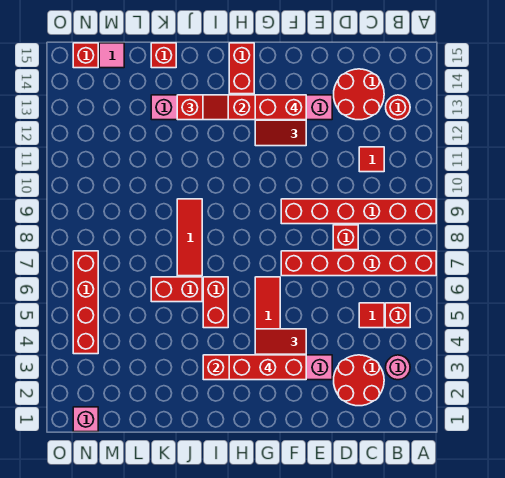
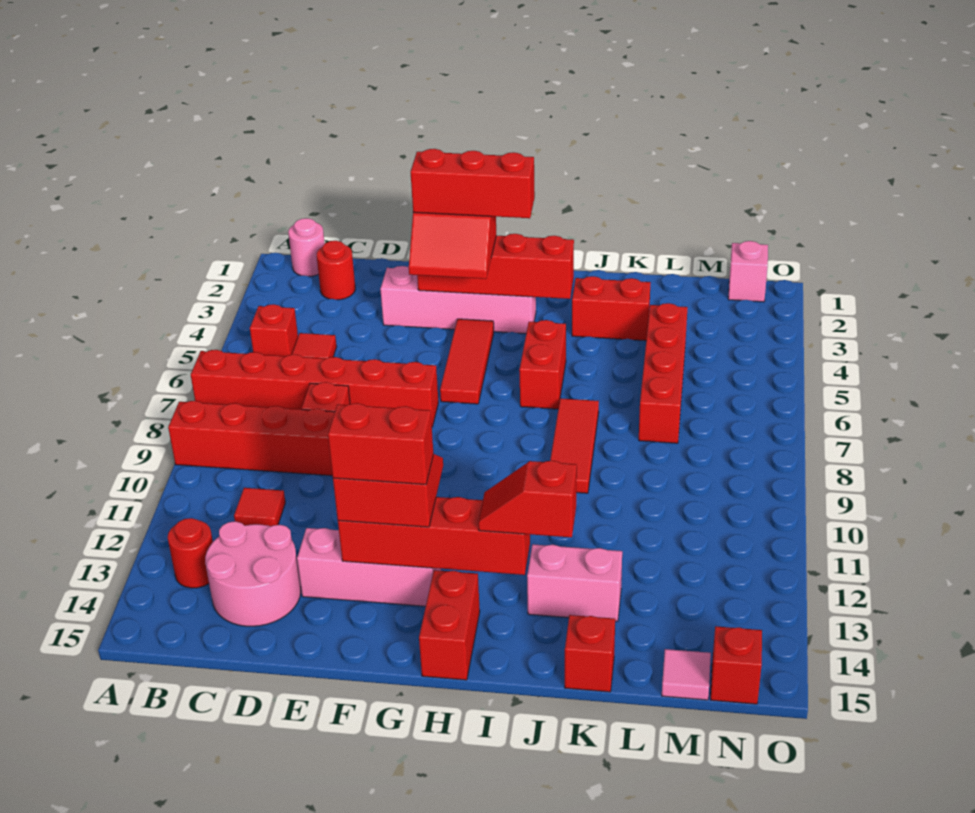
pink round brick B3 level 1 -> pink round brick B1 level 1
red round brick C2:D3 level 1 -> red round brick C2 level 1
red round brick C13:D14 level 1 -> pink round brick C13:D14 level 1
red brick J6:K6 level 1 -> red brick J3:K3 level 1
red brick N4:N7 level 1 -> red brick L4:L7 level 1

